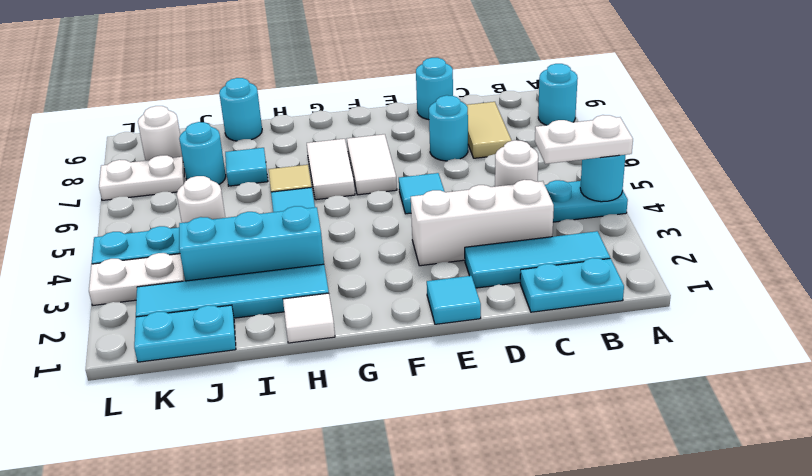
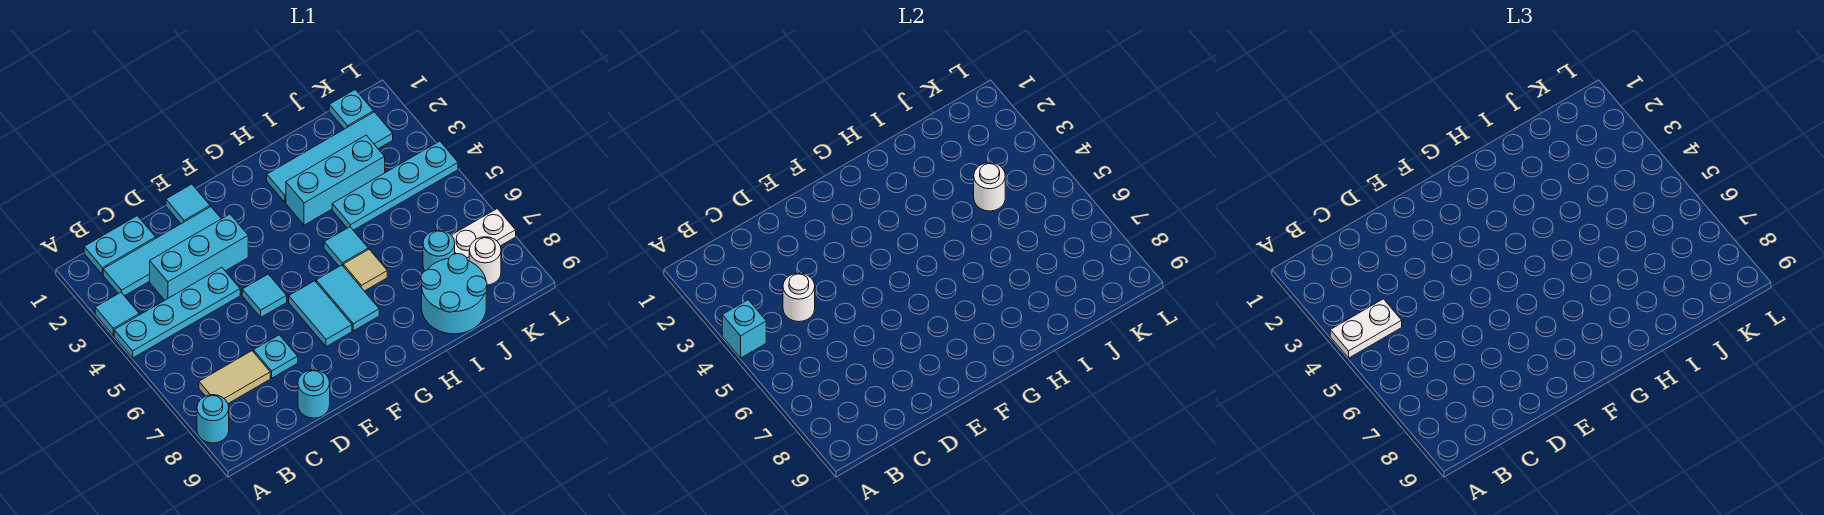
cyan round brick A4 level 2 -> cyan brick A4 level 2
cyan tile B2:D2 level 1 -> cyan tile B2:E2 level 1
white brick C3:E3 level 1 -> cyan brick C3:E3 level 1
tan tile C7:C8 level 1 -> tan tile B7:C7 level 1
cyan round brick D7 level 1 -> cyan plate D7 level 1
white tile F6:F7 level 1 -> cyan tile F6:F7 level 1
white tile G6:G7 level 1 -> cyan tile G6:G7 level 1
white tile H1 level 1 -> none
cyan tile I7 level 1 -> cyan tile A3 level 1
cyan round brick I9 level 1 -> cyan round brick I8:J9 level 1
cyan plate J1:K1 level 1 -> cyan plate K1 level 1
white plate K3:L3 level 1 -> none

